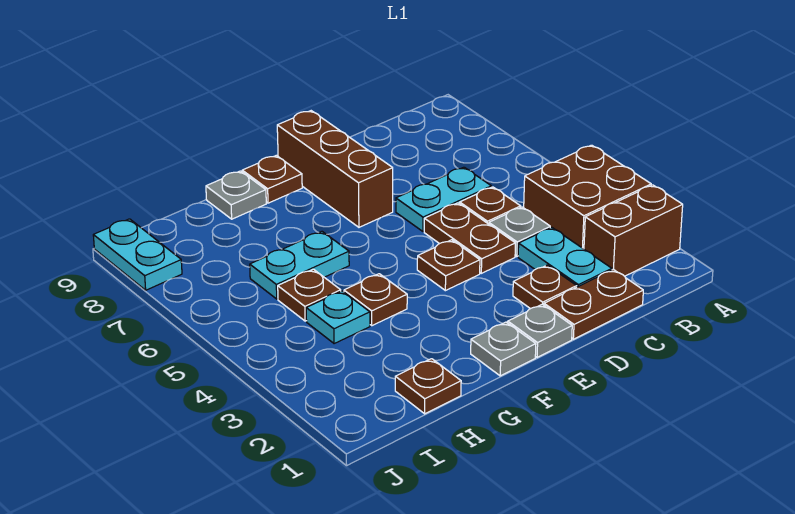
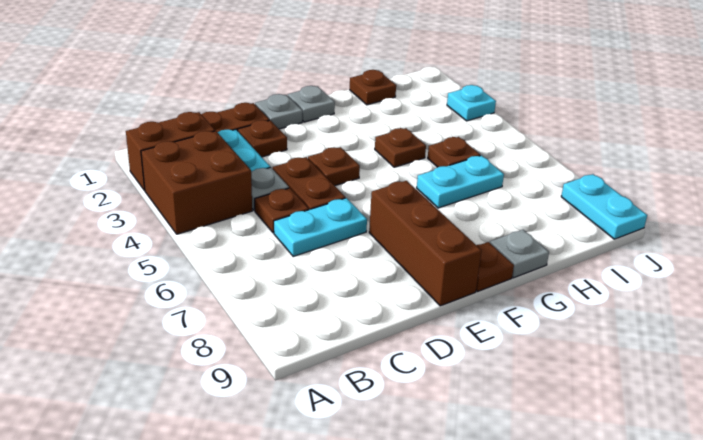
cyan plate H4 level 1 -> cyan plate J3 level 1

